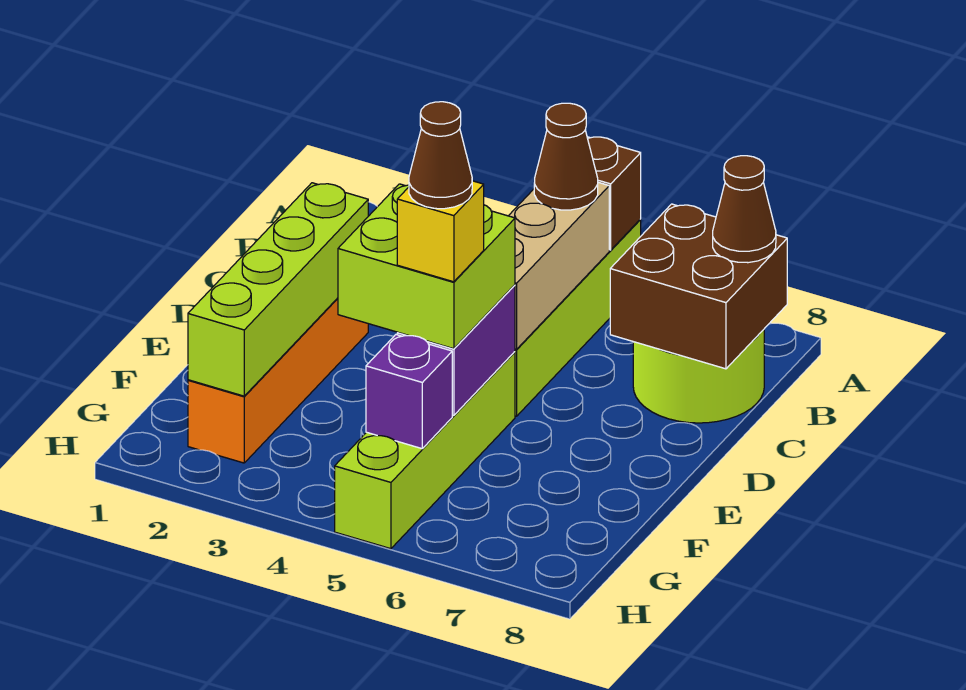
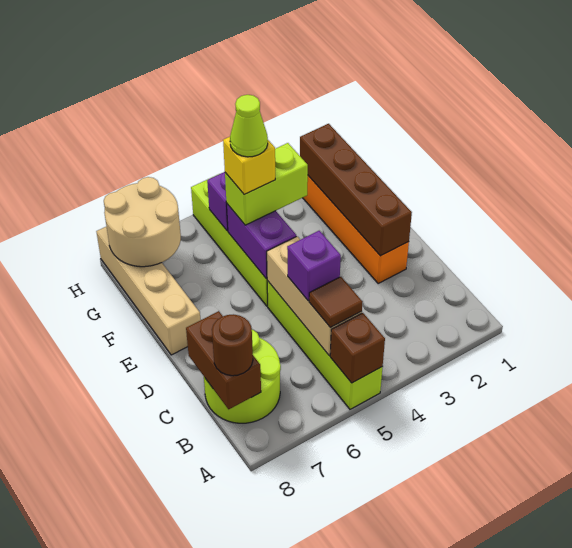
brown cone B5 level 3 -> brown tile B5 level 3
brown brick B7:C8 level 2 -> brown brick B8:C8 level 2
brown cone B8 level 3 -> brown round brick B8 level 3
none -> purple brick C5 level 3
lime brick D2:G2 level 2 -> brown brick D2:G2 level 2
lime brick E4:F5 level 3 -> lime brick F4:F5 level 3
none -> tan brick E8:H8 level 1
brown cone F5 level 5 -> lime cone F5 level 5
none -> tan round brick G7:H8 level 2

